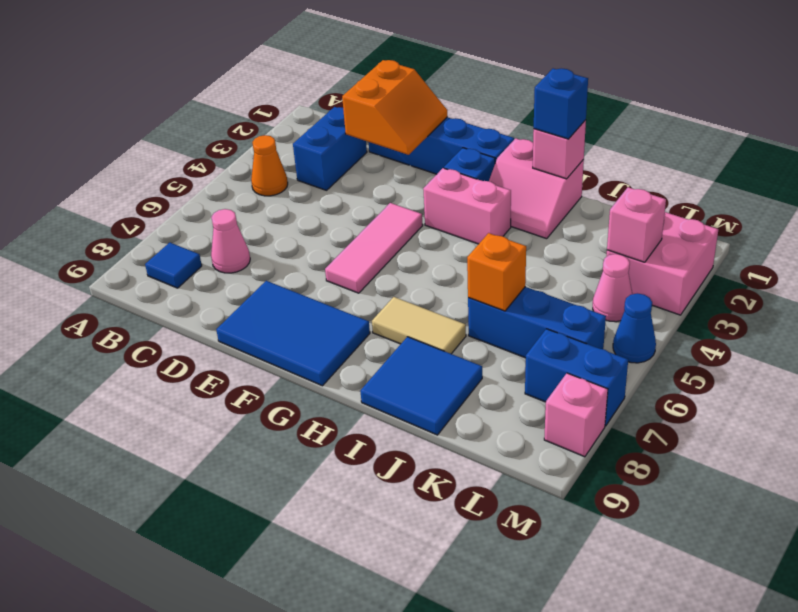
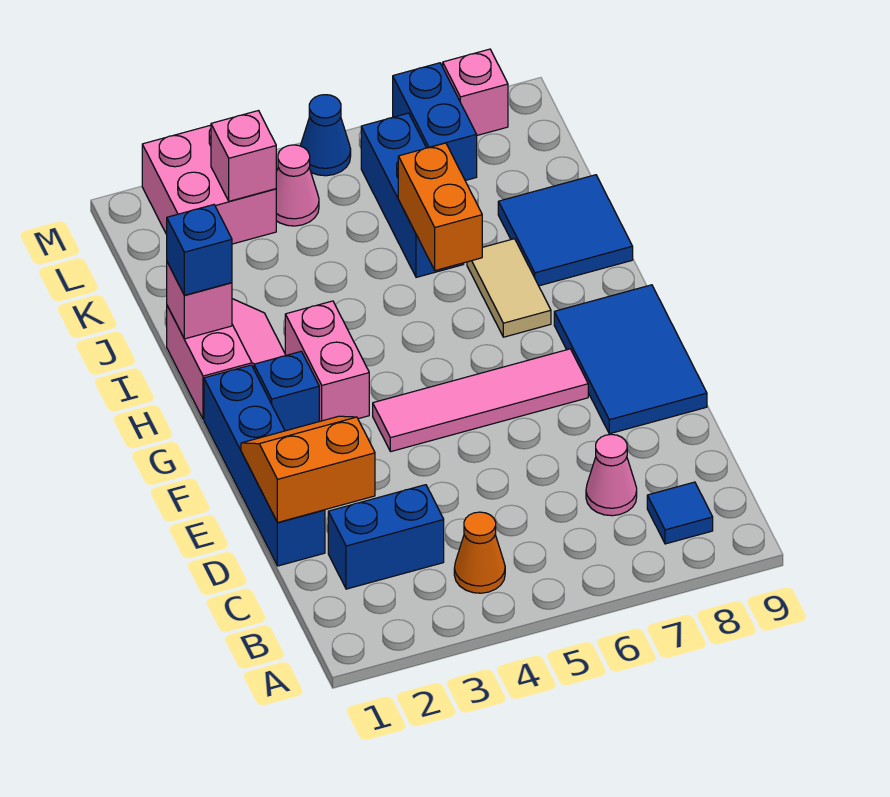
pink tile F4:F6 level 1 -> pink tile F4:F7 level 1
orange brick J6 level 2 -> orange brick I6:J6 level 2

